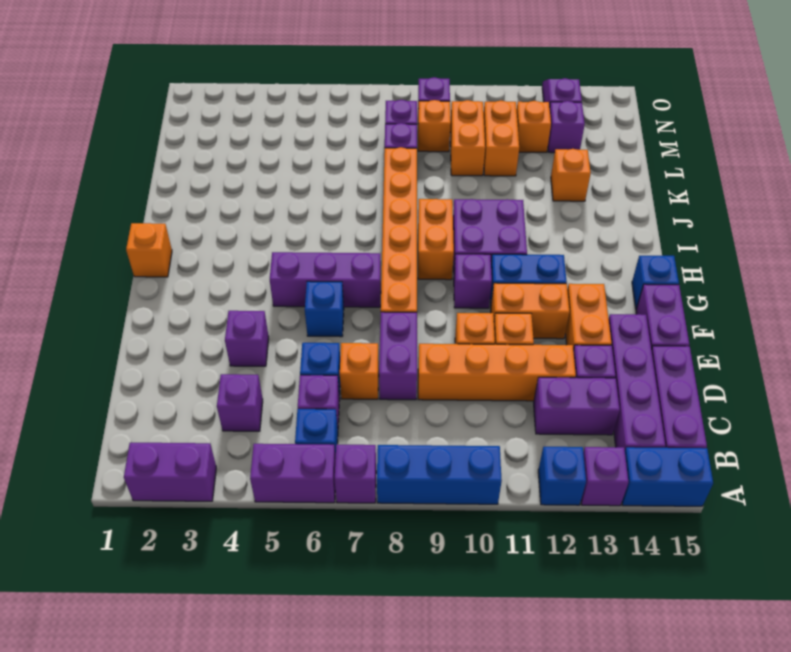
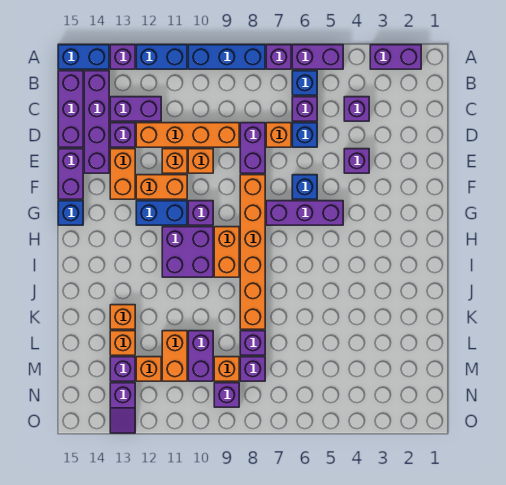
blue brick A12 level 1 -> blue brick A11:A12 level 1
orange brick H1 level 1 -> orange brick L13 level 1
orange brick L10:M10 level 1 -> purple brick L10:M10 level 1

